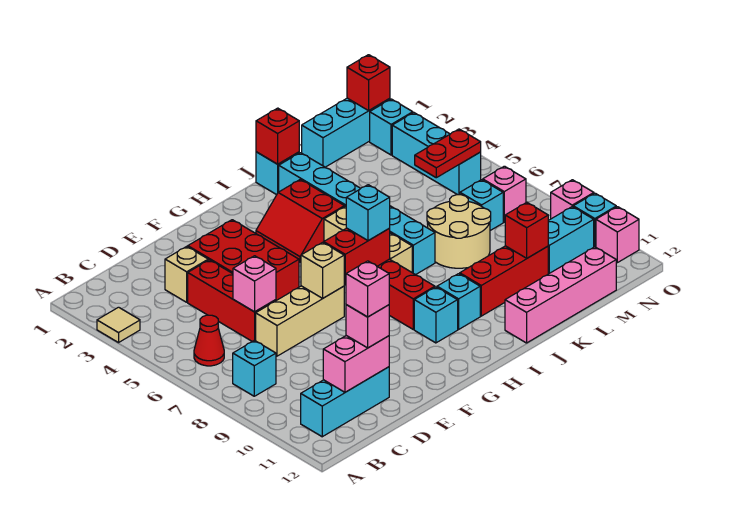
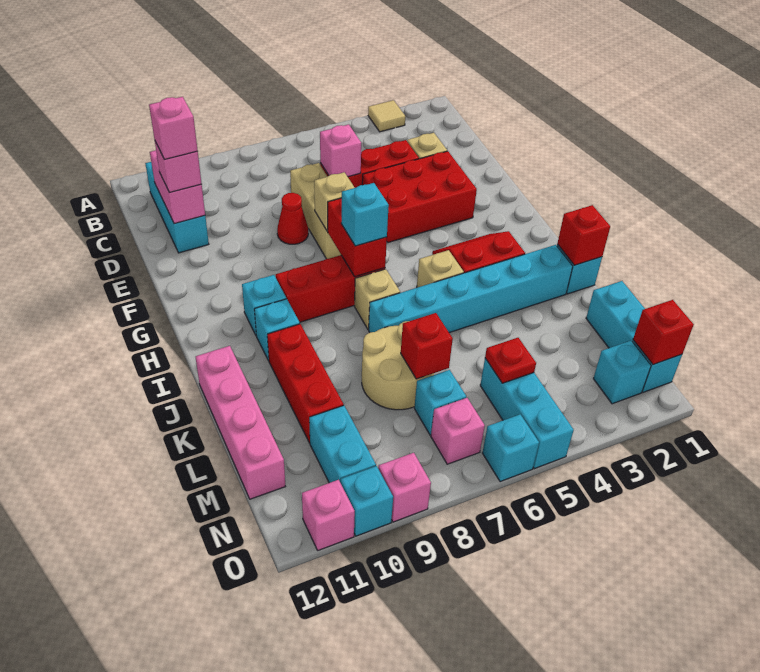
red cone B6 level 1 -> red cone E8 level 1
cyan brick B8 level 1 -> cyan brick O6 level 1
red brick L10 level 2 -> red brick L7 level 2
red plate M5:N5 level 2 -> red plate M5 level 2
cyan brick N3:N5 level 1 -> cyan brick M5:O5 level 1

